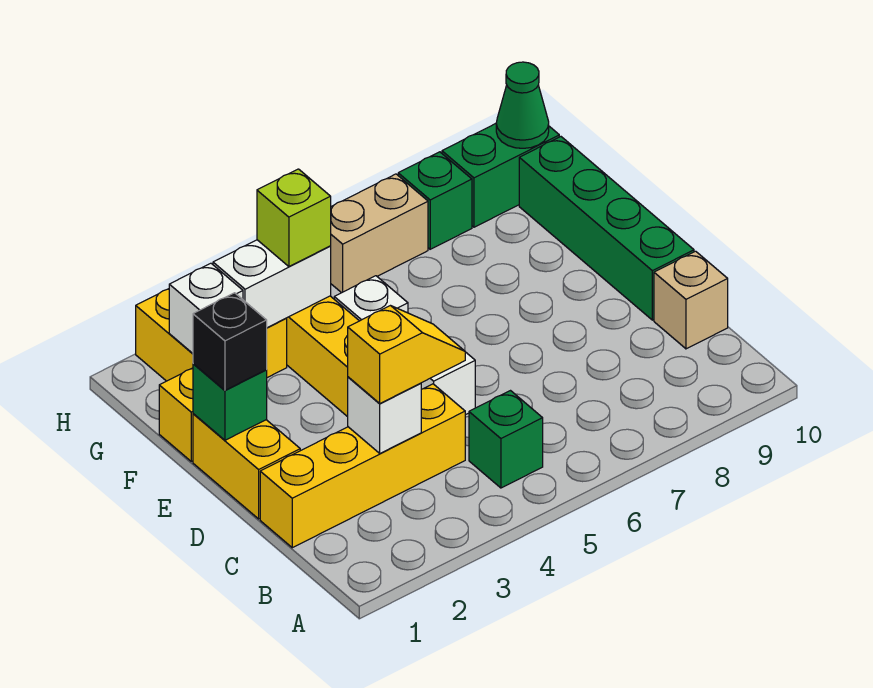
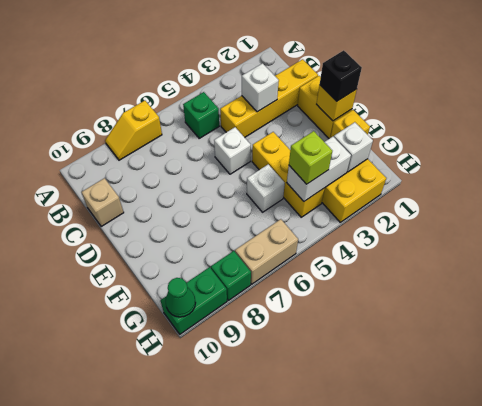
yellow slope C3:C4 level 3 top 3 -> yellow slope A7:A8 level 1 top 7
green brick D10:G10 level 1 -> none
green brick E1 level 2 -> yellow brick E1 level 2

